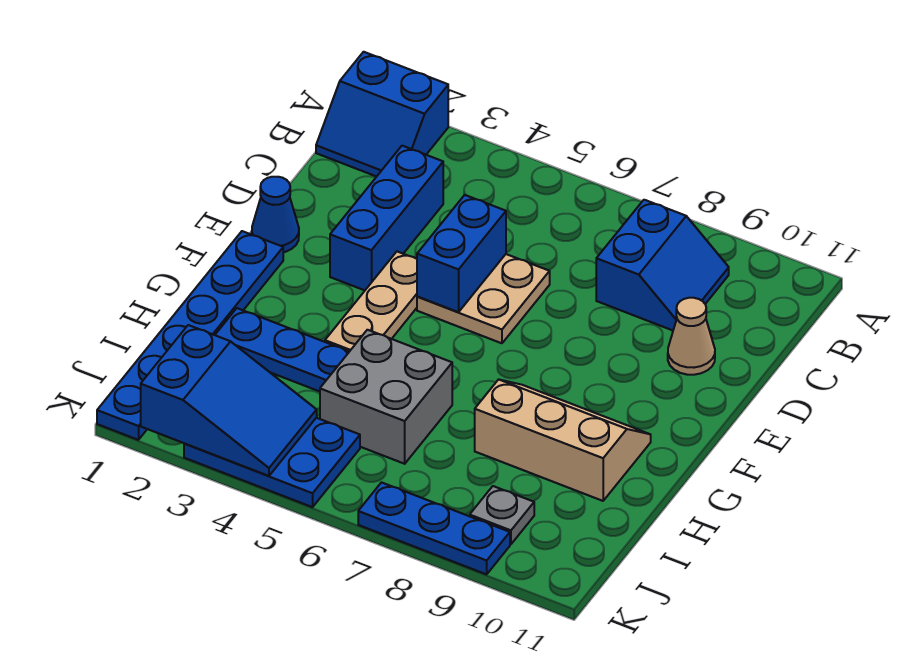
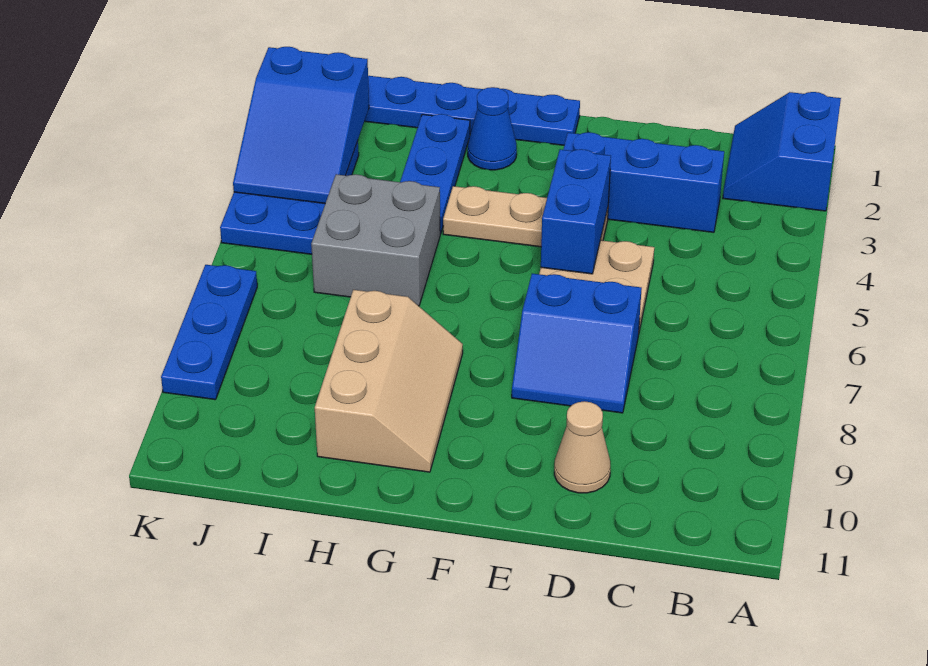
blue slope B8:C9 level 1 top 8 -> blue slope D7:E8 level 1 top 7
blue brick D5:E5 level 2 -> blue brick E4:E5 level 2
blue cone E1 level 1 -> blue cone G2 level 1
grey plate J9 level 1 -> none

